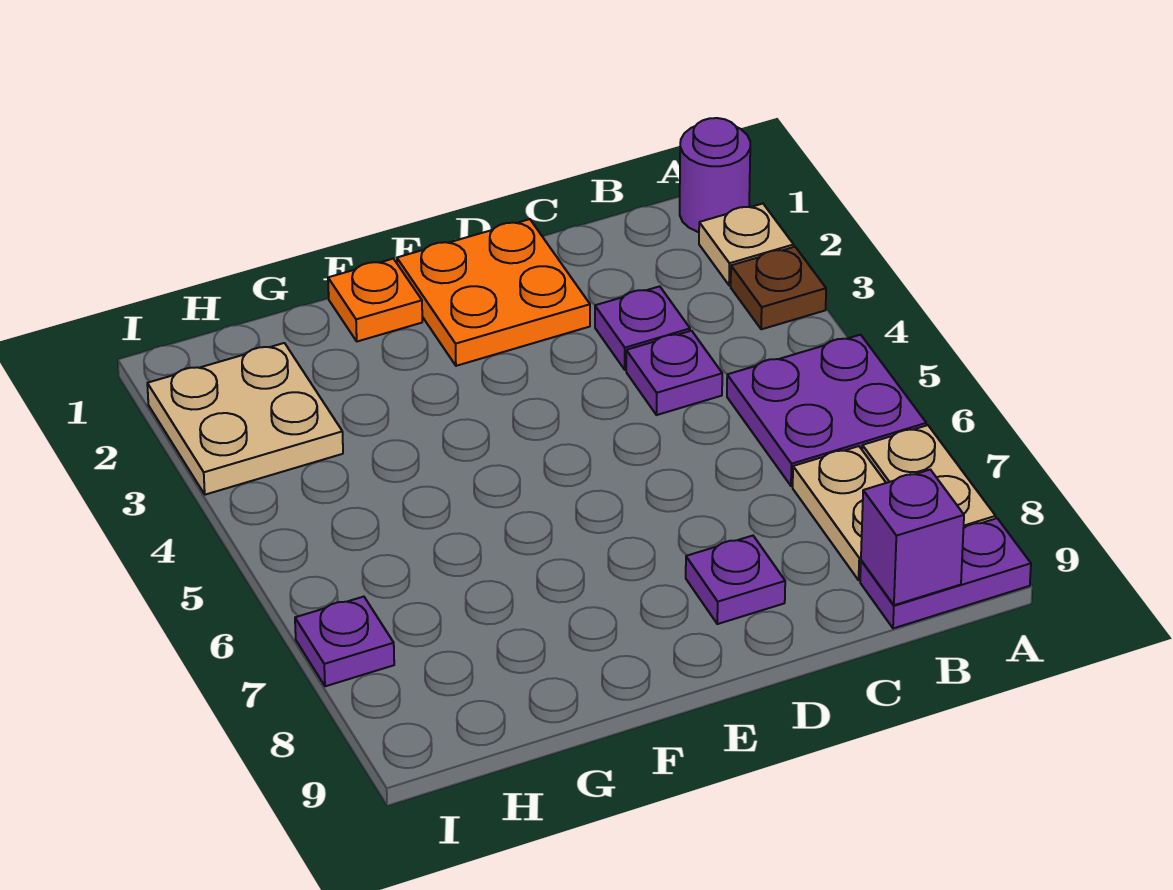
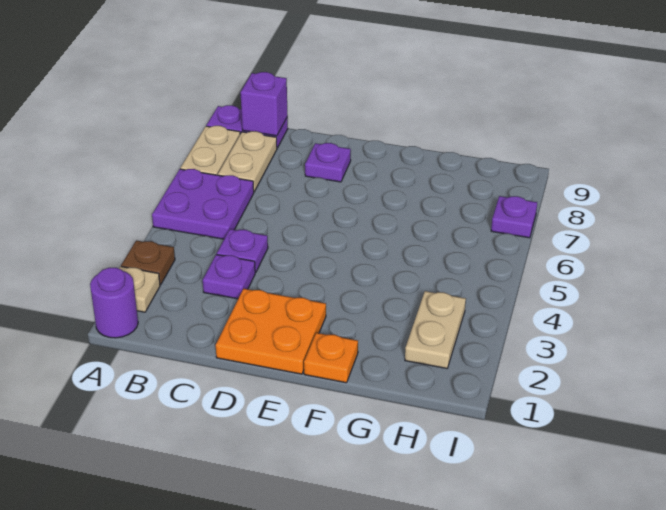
tan plate H2:I3 level 1 -> tan plate H2:H3 level 1

